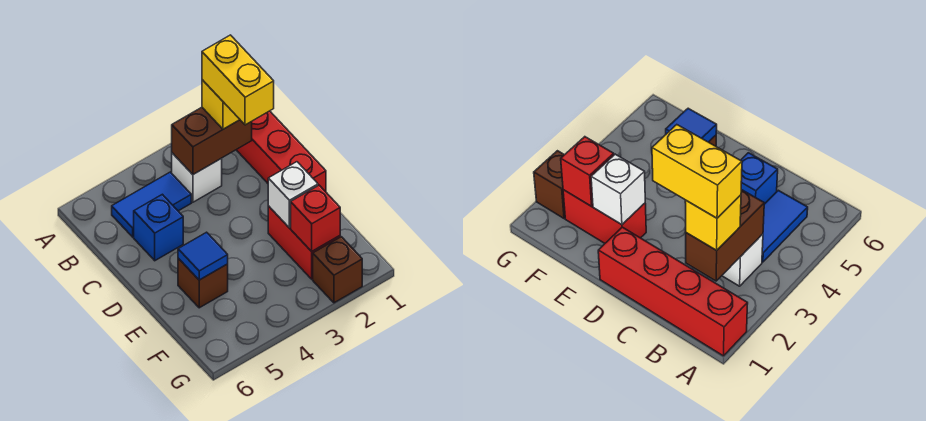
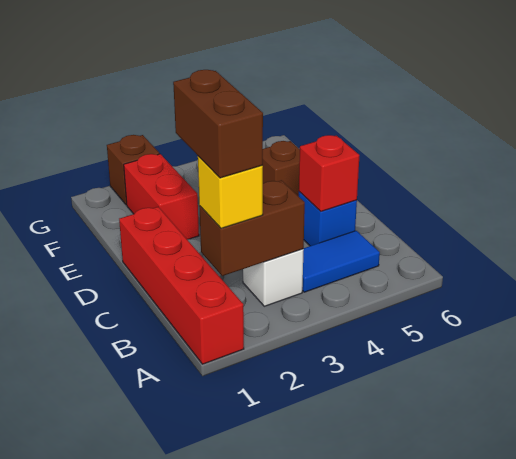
yellow brick B2:C2 level 4 -> brown brick B2:C2 level 4
white brick E2 level 2 -> none
blue tile E5 level 2 -> none
red brick F2 level 2 -> red brick C5 level 2

